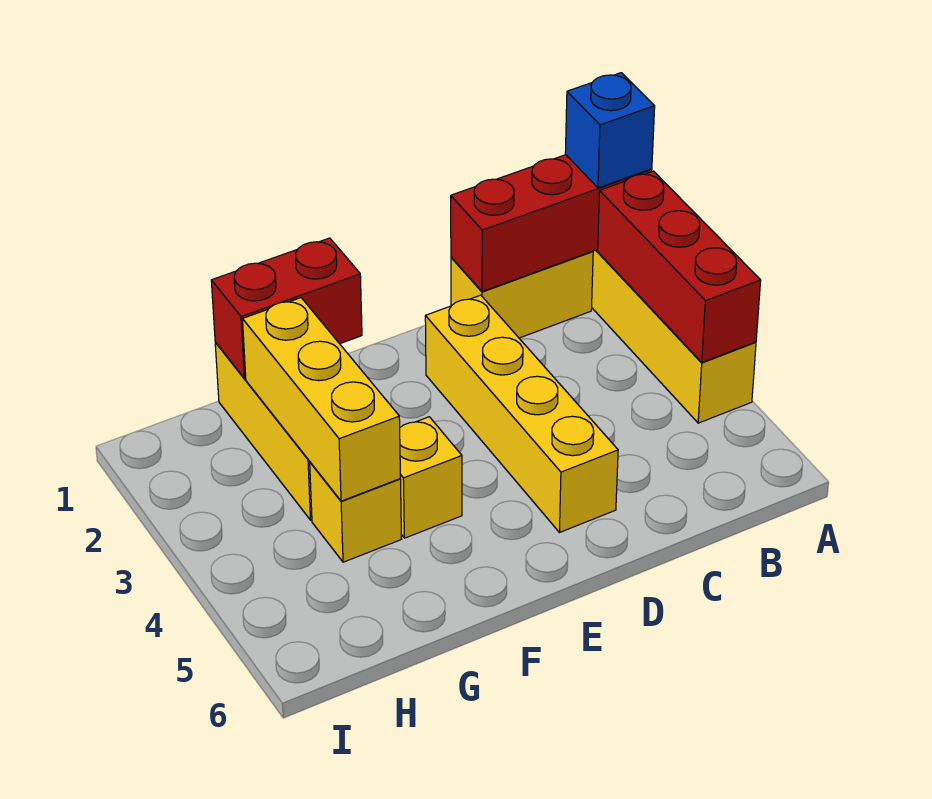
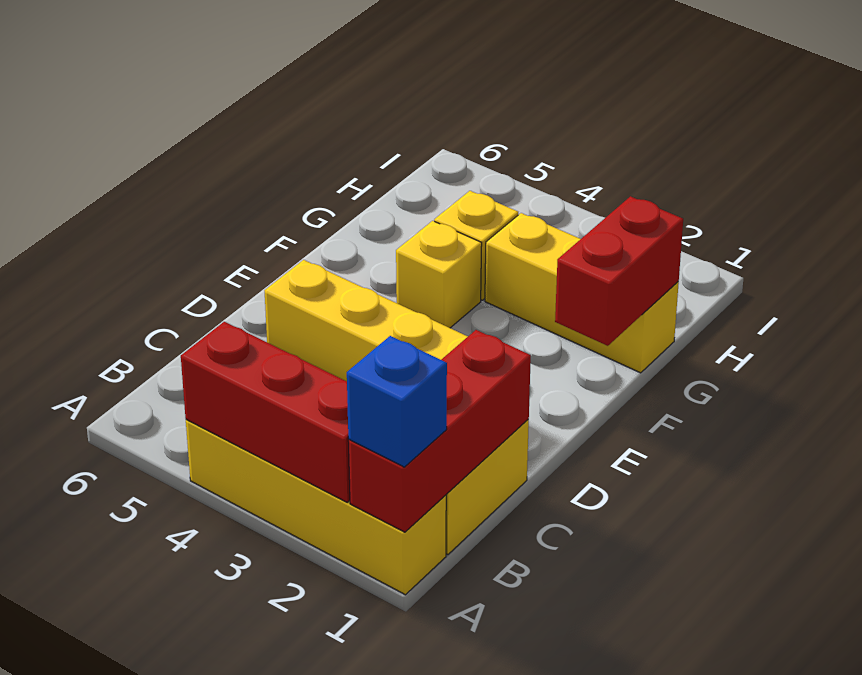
yellow brick G2:G4 level 2 -> none

